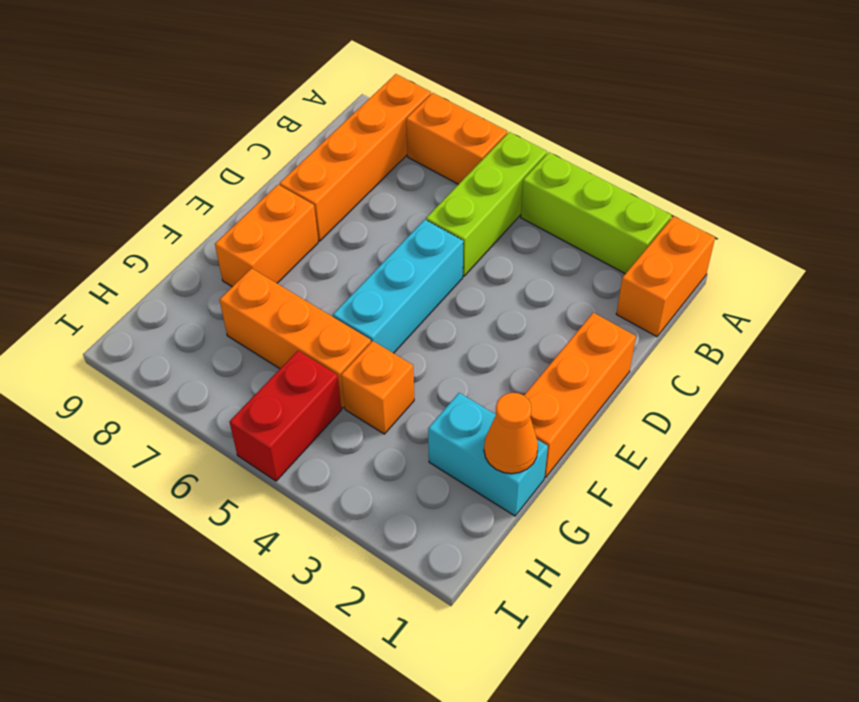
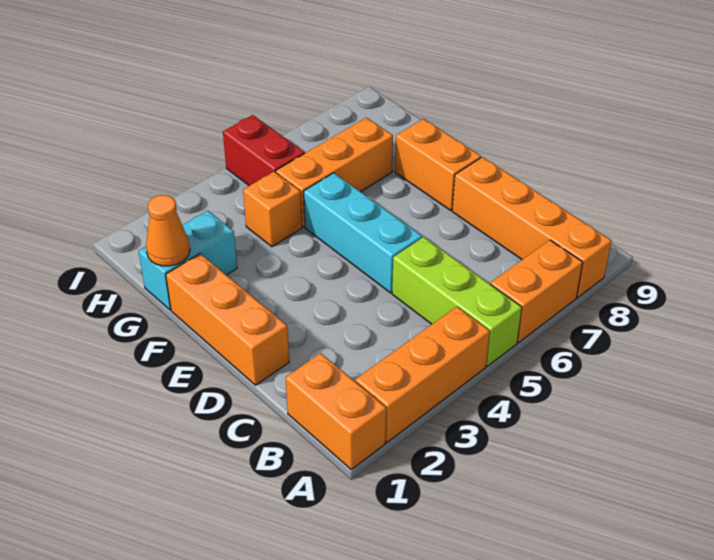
lime brick A2:A4 level 1 -> orange brick A2:A4 level 1

